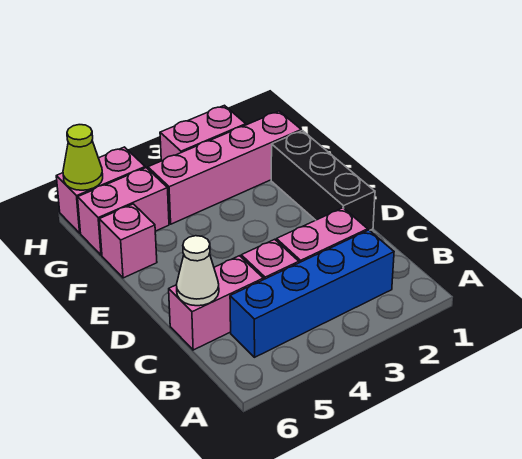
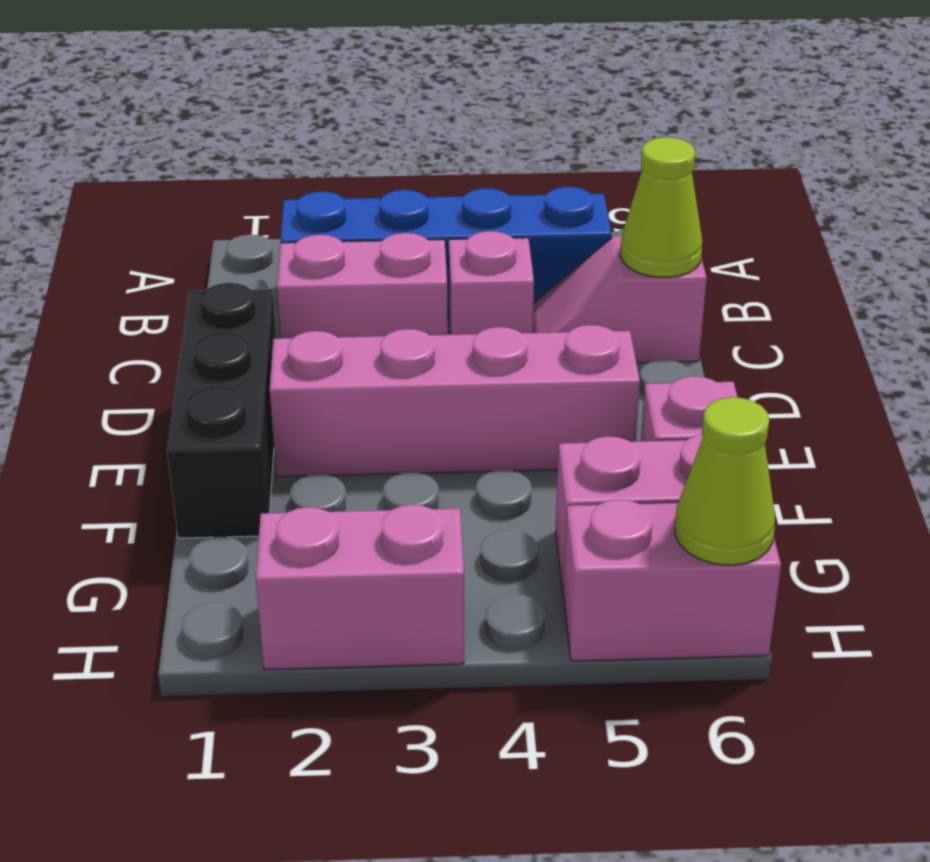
pink brick C5:C6 level 1 -> pink slope C5:C6 level 1 top 6
white cone C6 level 2 -> lime cone C6 level 2
pink brick G1:G4 level 1 -> pink brick E2:E5 level 1

